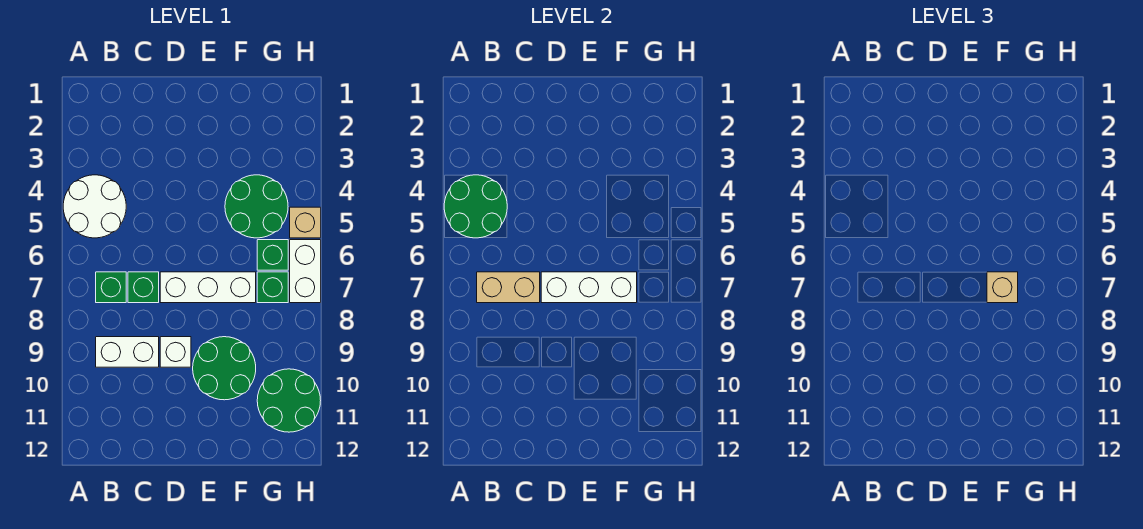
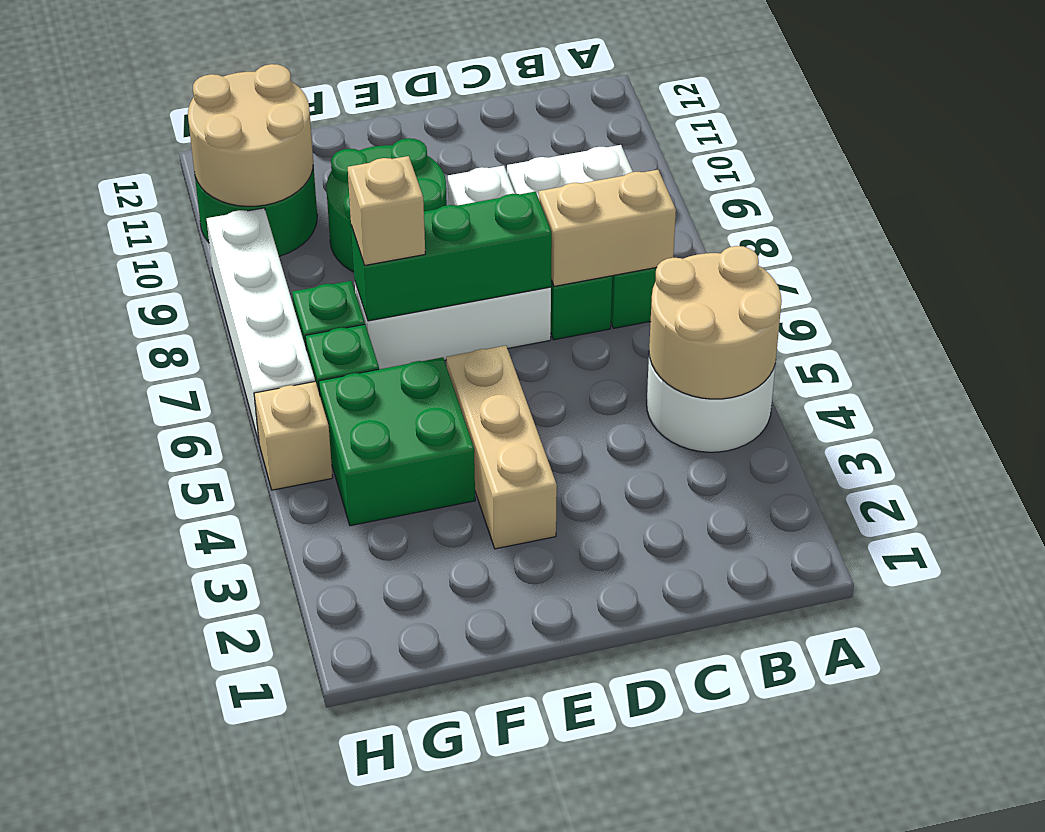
green round brick A4:B5 level 2 -> tan round brick A4:B5 level 2
white brick D7:F7 level 2 -> green brick D7:F7 level 2
none -> tan brick E3:E5 level 1
green round brick F4:G5 level 1 -> green brick F4:G5 level 1
none -> tan round brick G10:H11 level 2
white brick H6:H7 level 1 -> white brick H6:H9 level 1

